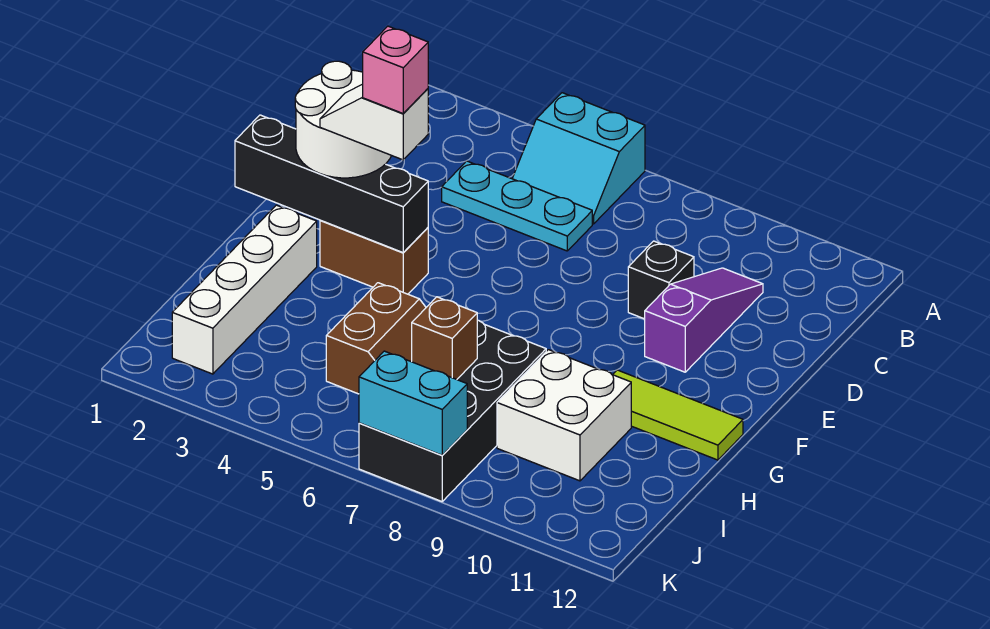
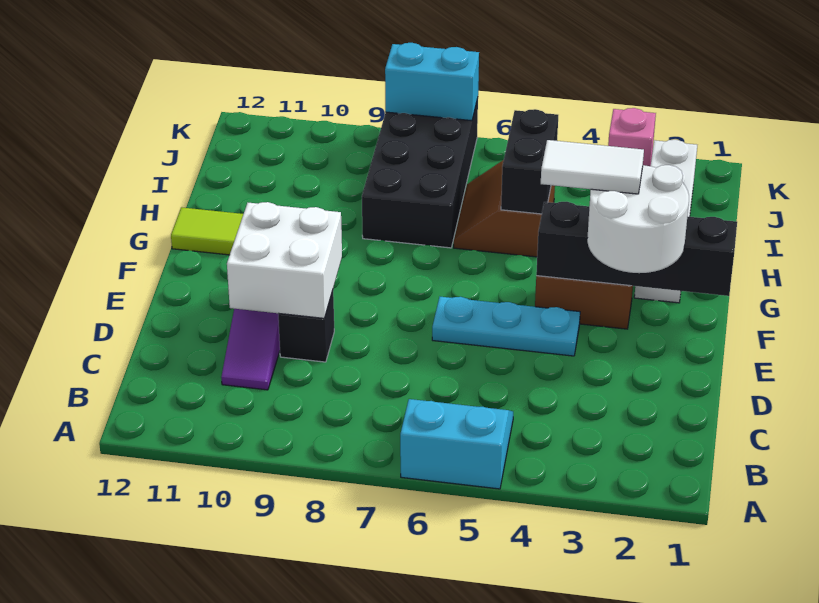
cyan plate C4:C6 level 1 -> cyan plate E4:E6 level 1
white slope F3:F4 level 4 top 4 -> white tile F3:F4 level 4
pink brick F4 level 5 -> pink brick K3 level 1
none -> black brick H5:I5 level 2
white brick H9:I10 level 1 -> white brick D9:E10 level 2
brown brick I7 level 2 -> none

